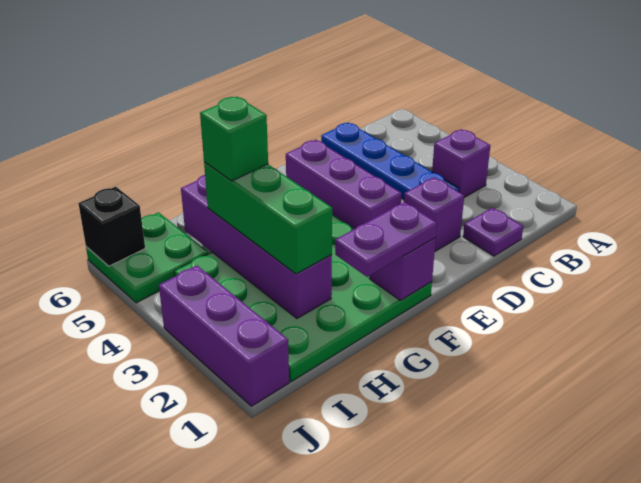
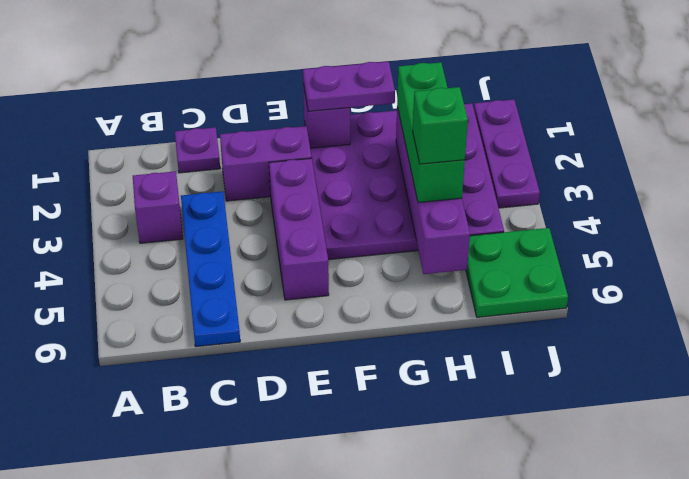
purple brick D2 level 1 -> purple brick D2:E2 level 1
green plate F1:I4 level 1 -> purple plate F1:I4 level 1
purple brick J1:J3 level 1 -> purple plate J1:J3 level 1
black brick J6 level 2 -> none

